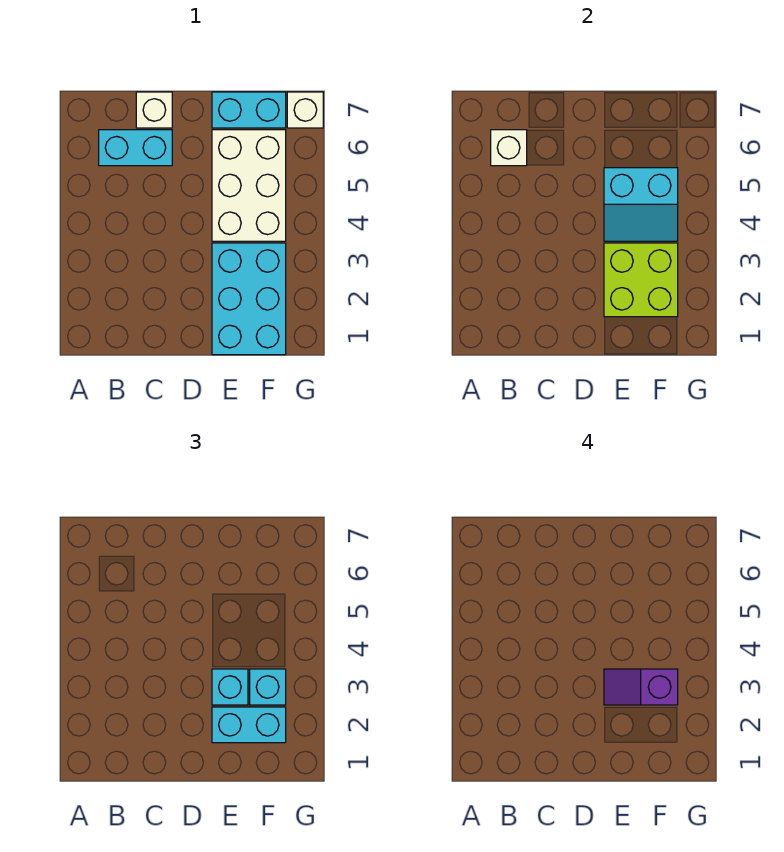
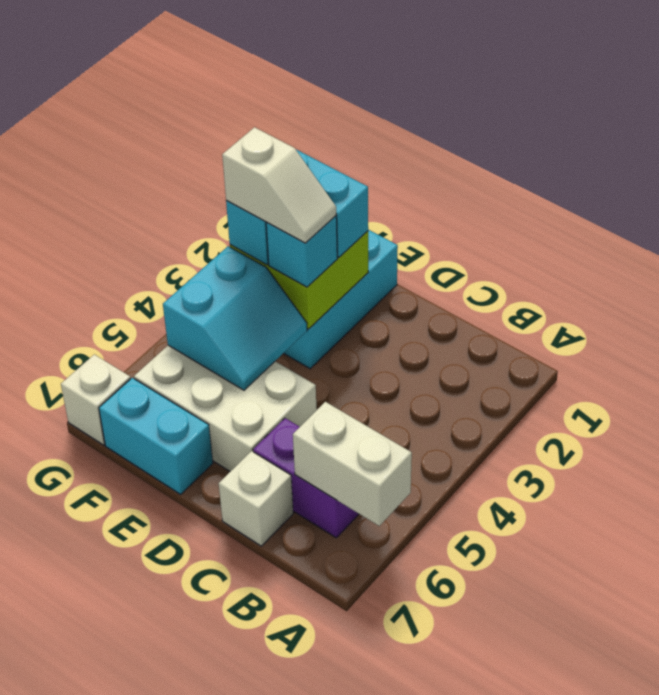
cyan brick B6:C6 level 1 -> purple brick B6:C6 level 1
white brick B6 level 2 -> white brick A6:B6 level 2
purple slope E3:F3 level 4 top F -> white slope E3:F3 level 4 top F
white brick E4:F6 level 1 -> white brick D5:F6 level 1
cyan slope E4:F5 level 2 top 5 -> cyan slope E4:F5 level 2 top F

